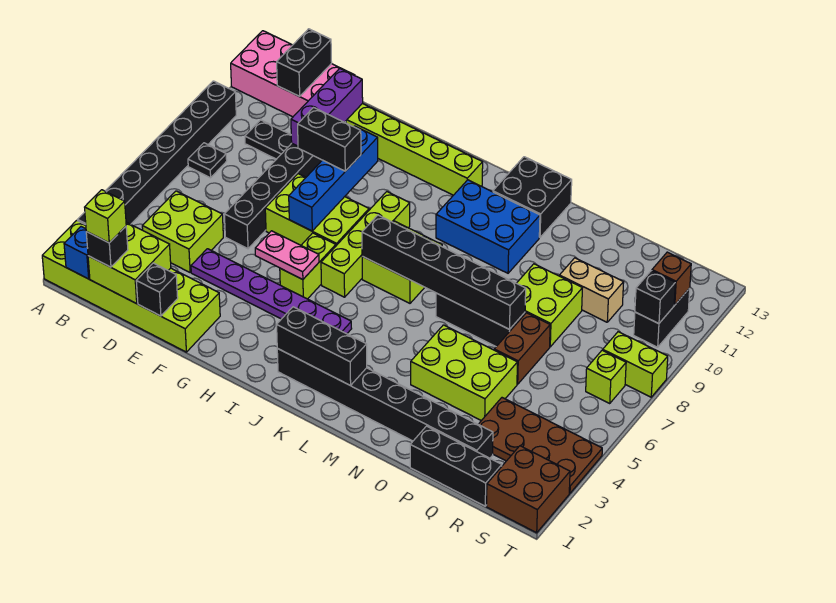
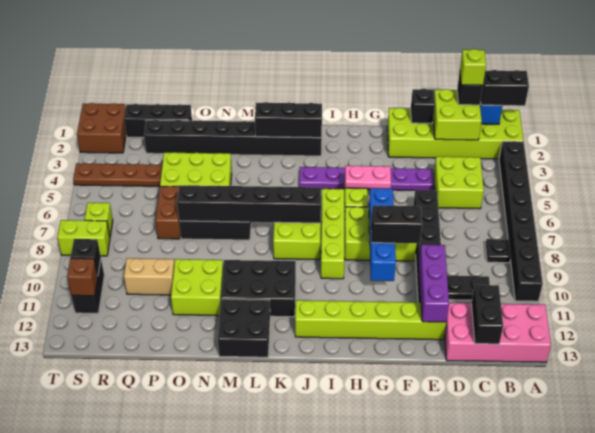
none -> black brick A1:B1 level 3
blue brick K10:M11 level 1 -> black brick K10:M11 level 1
lime brick O8:P9 level 1 -> lime brick N10:O11 level 1
brown plate Q3:T4 level 1 -> brown plate Q4:T4 level 1

